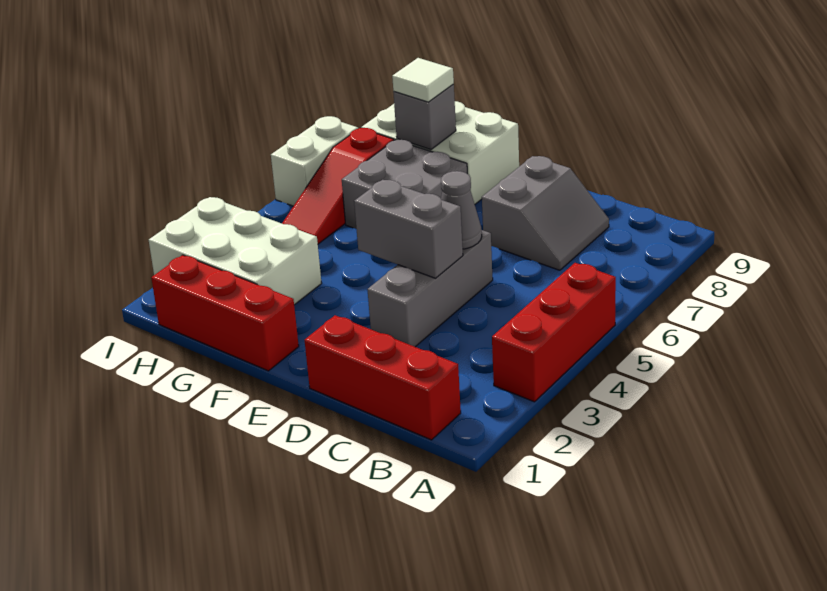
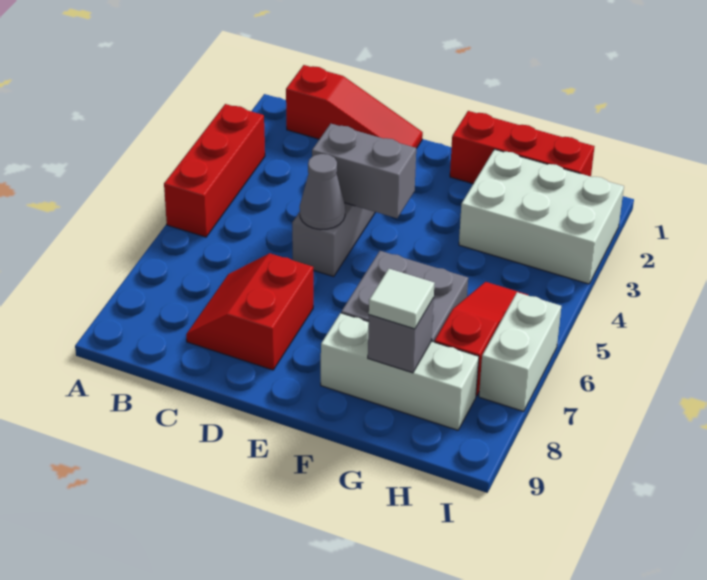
red brick B1:D1 level 1 -> red slope B1:D1 level 1 top B
grey slope C7:D8 level 1 top D -> red slope C7:D8 level 1 top D
white brick F8:H9 level 1 -> white brick F8:H8 level 1

